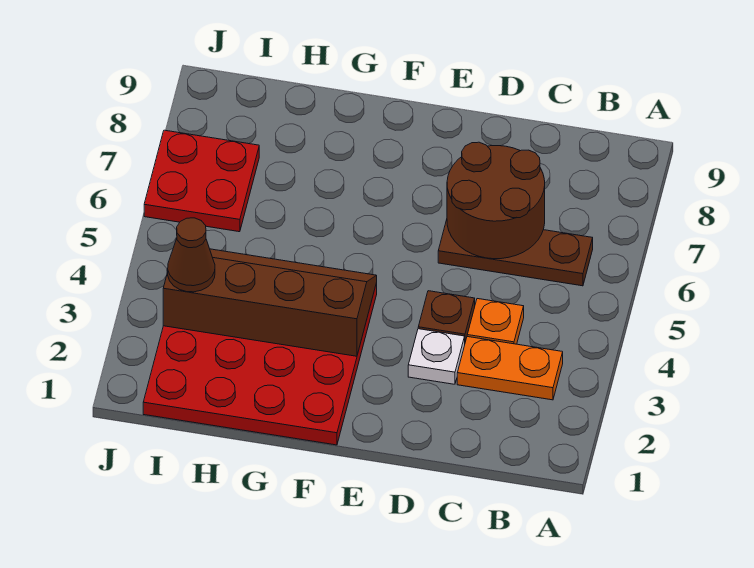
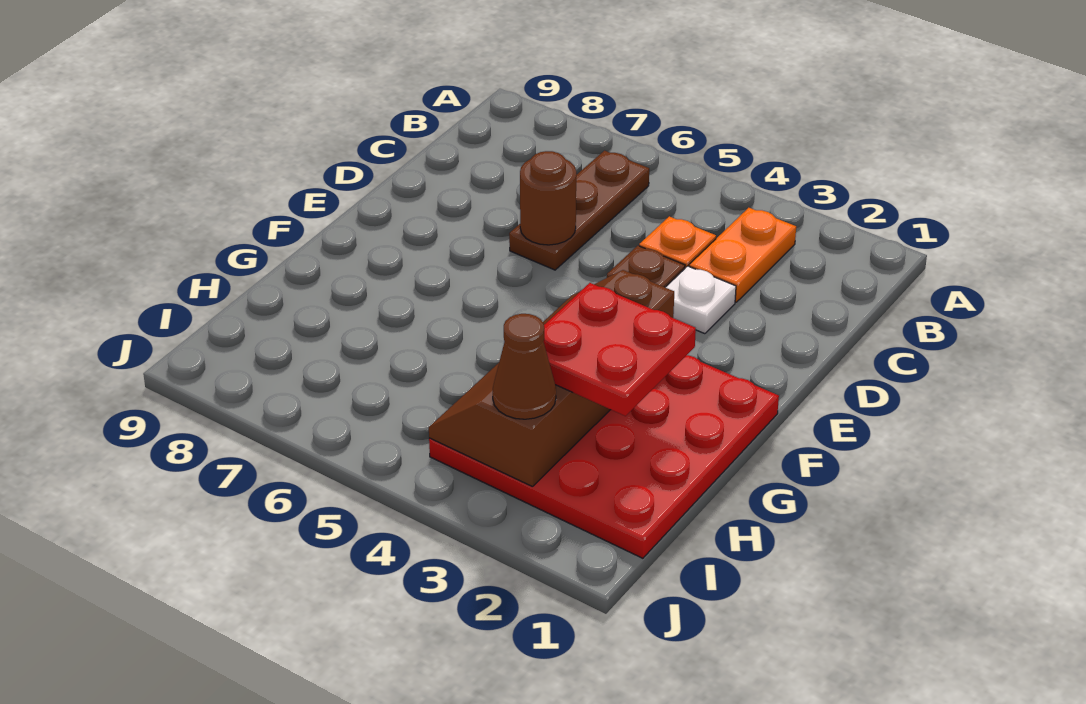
brown round brick C6:D7 level 2 -> brown round brick D6 level 2
red plate I6:J7 level 1 -> red plate G2:H3 level 3

